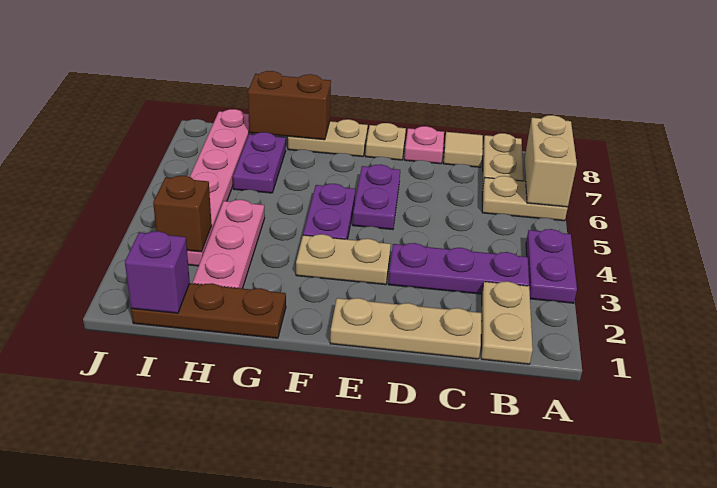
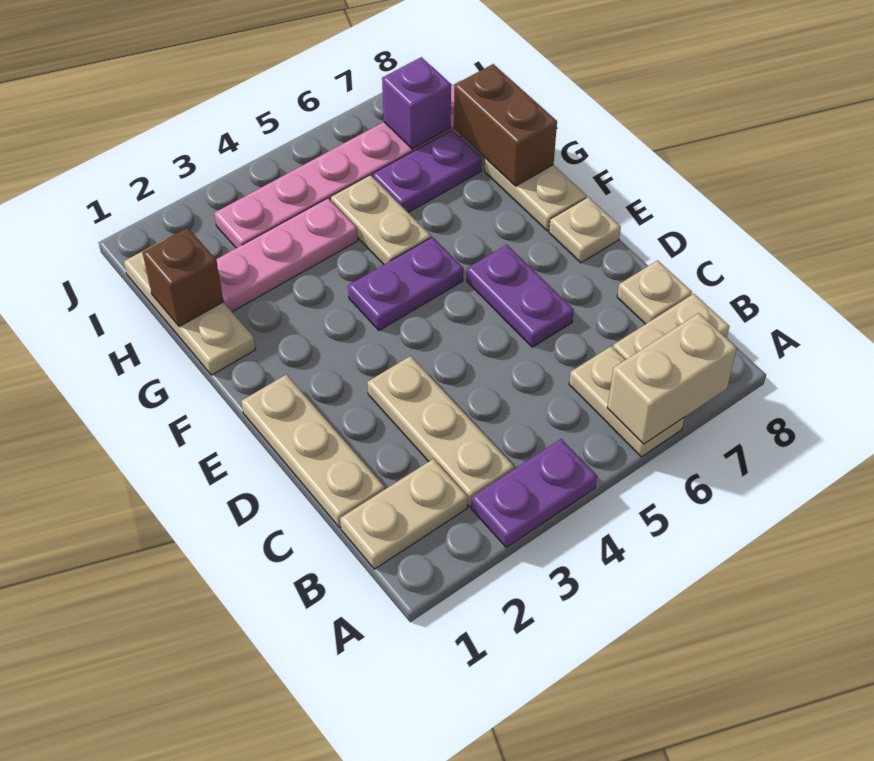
purple plate B3:D3 level 1 -> tan plate B3:D3 level 1
tan tile C8 level 1 -> tan plate C8 level 1
pink plate D8 level 1 -> none
tan plate E3:F3 level 1 -> tan plate G5:H5 level 1
purple plate E5:E6 level 1 -> purple plate D6:E6 level 1
brown plate G1:I1 level 1 -> tan plate G1:I1 level 1
purple brick I1 level 2 -> purple brick I7 level 2
brown brick I3 level 2 -> brown brick H1 level 2

